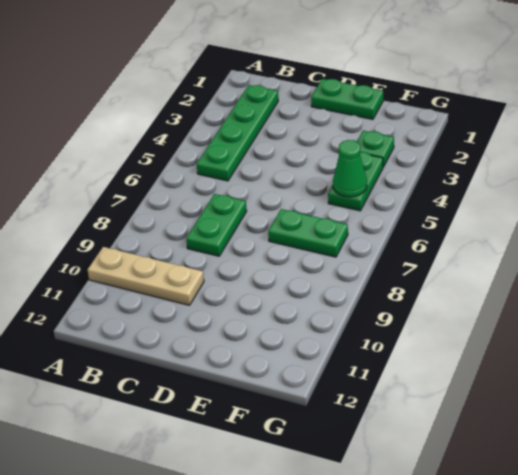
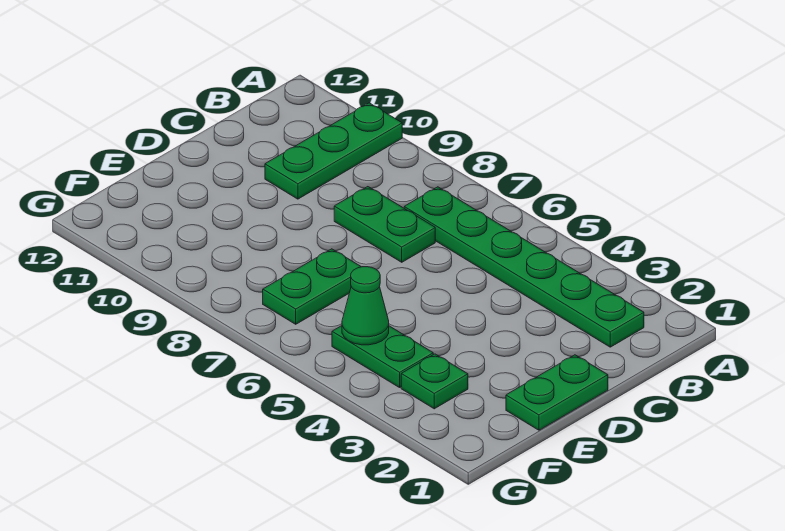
tan plate A10:C10 level 1 -> green plate A10:C10 level 1
green plate B2:B5 level 1 -> green plate B2:B7 level 1

